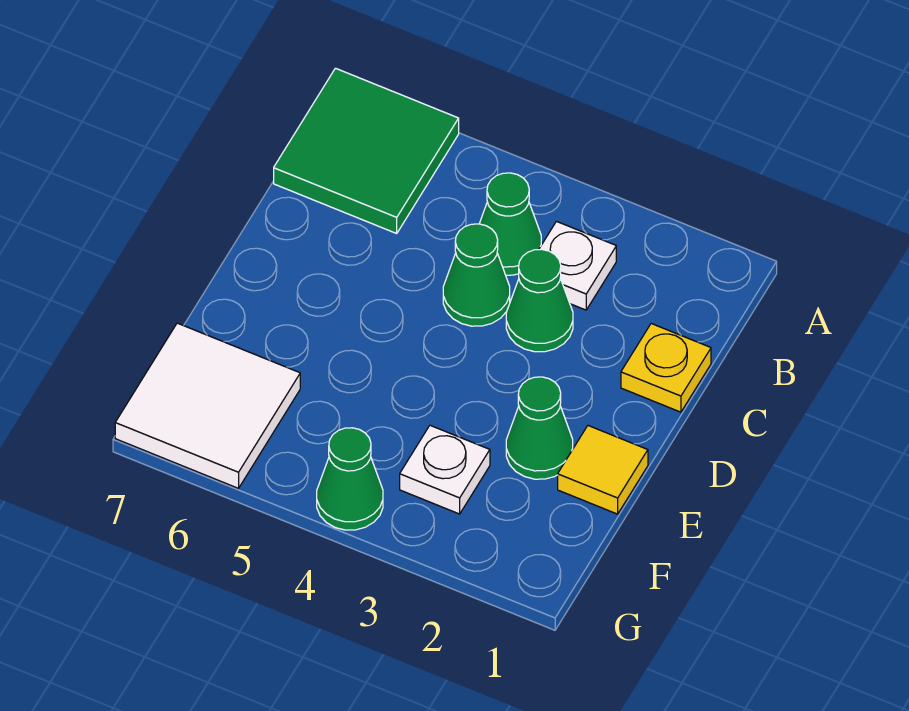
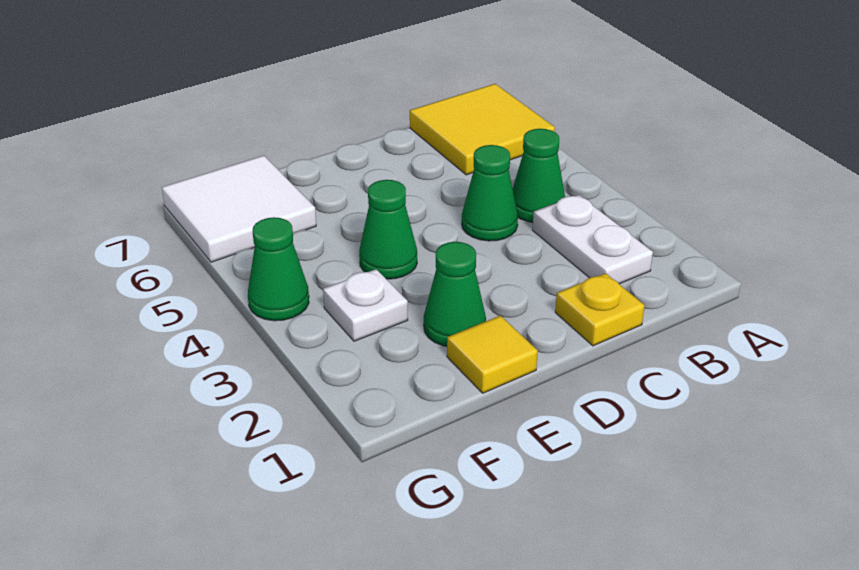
green tile A6:B7 level 1 -> yellow tile A6:B7 level 1
white plate B3 level 1 -> white plate B2:B3 level 1
green cone C3 level 1 -> green cone E4 level 1

